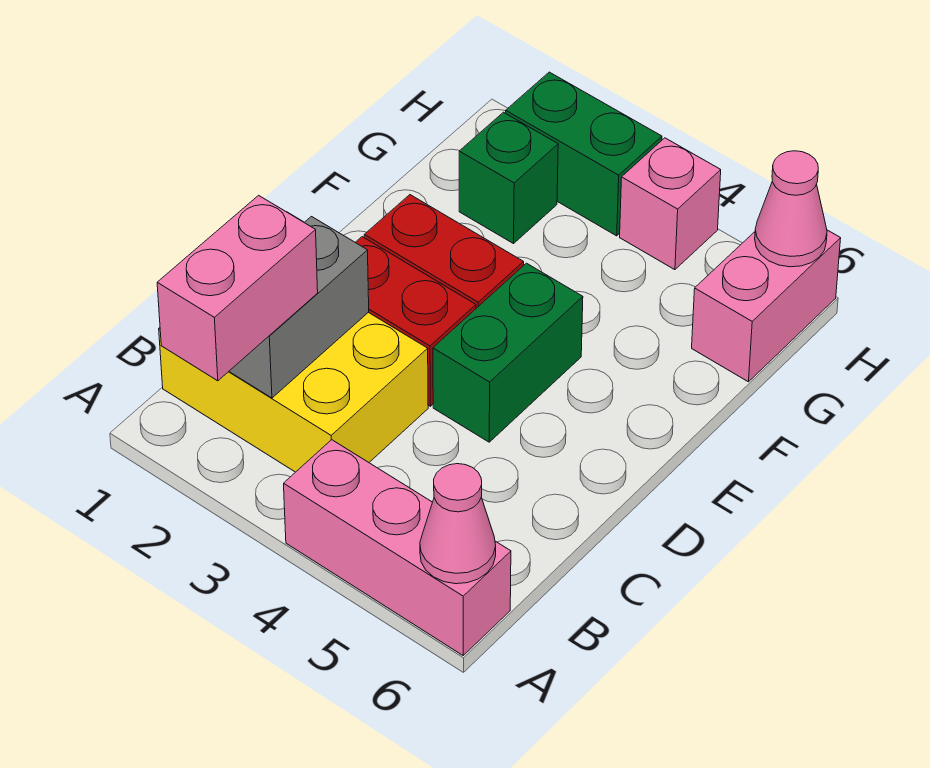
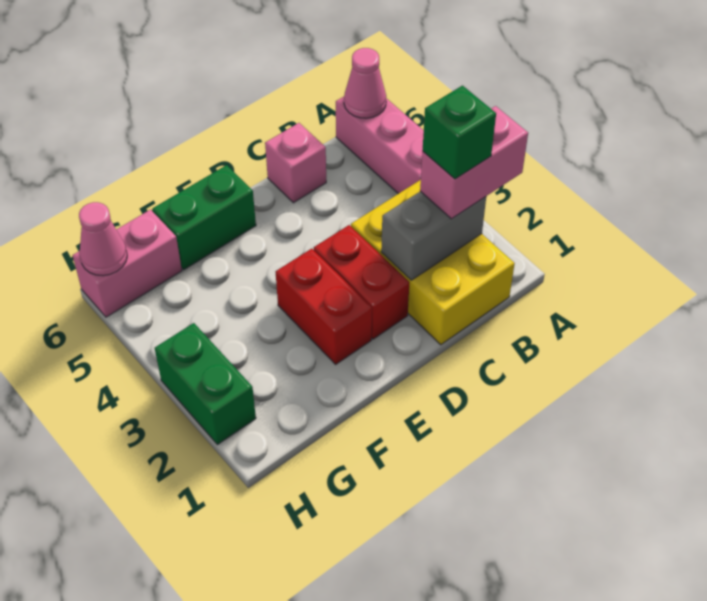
green brick D4:E4 level 1 -> green brick E6:F6 level 1
green brick G2 level 1 -> green brick B2 level 4
pink brick H4 level 1 -> pink brick C6 level 1

